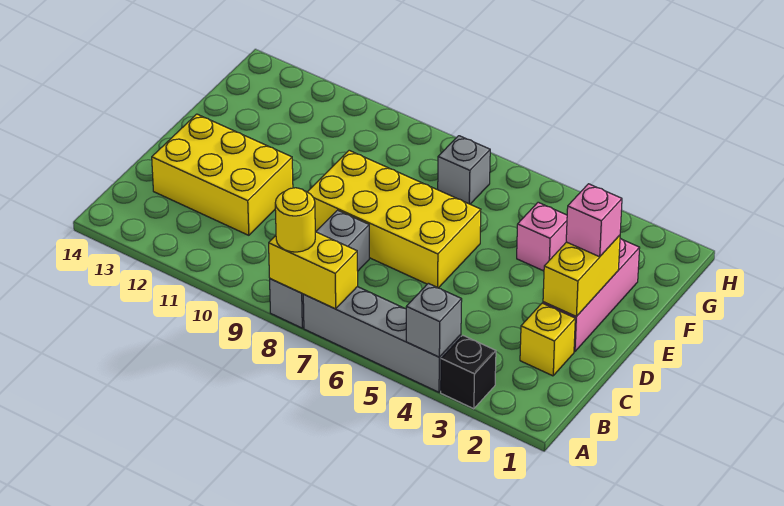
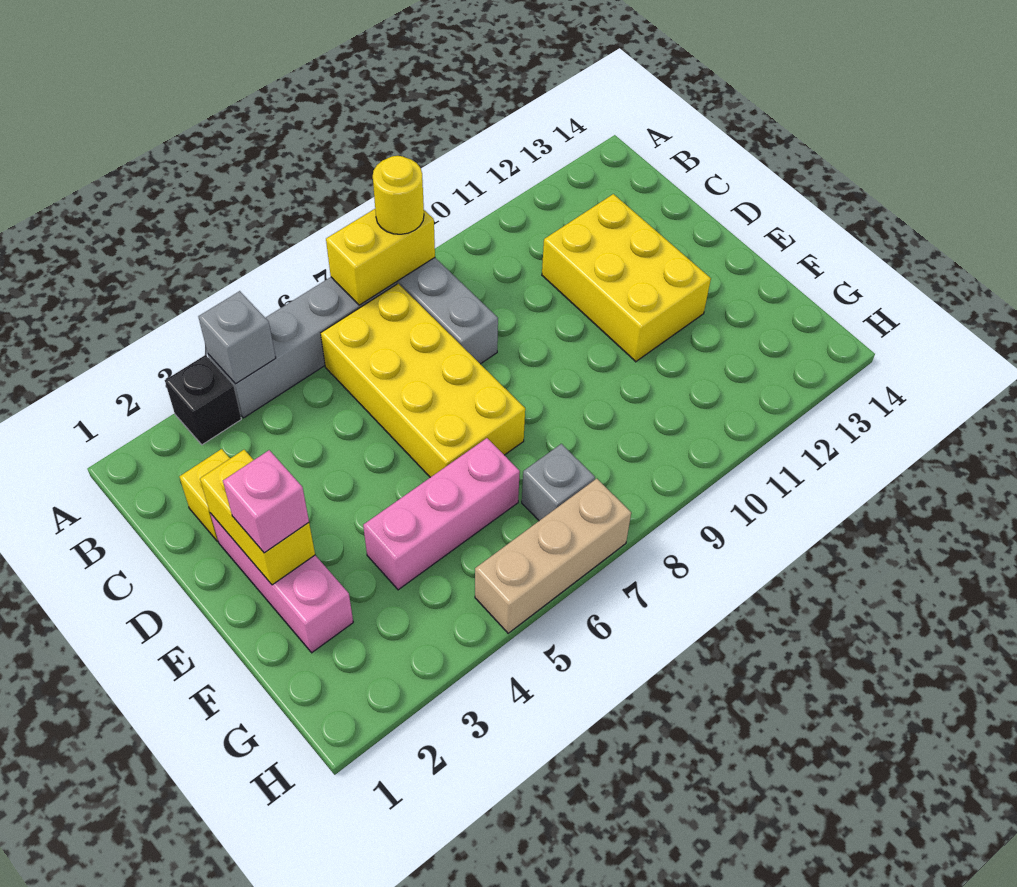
yellow brick C11:D13 level 1 -> yellow brick C11:E12 level 1
yellow brick D6:E9 level 1 -> yellow brick B6:E7 level 1
pink brick F4 level 1 -> pink brick F4:F6 level 1
none -> tan brick H5:H7 level 1

